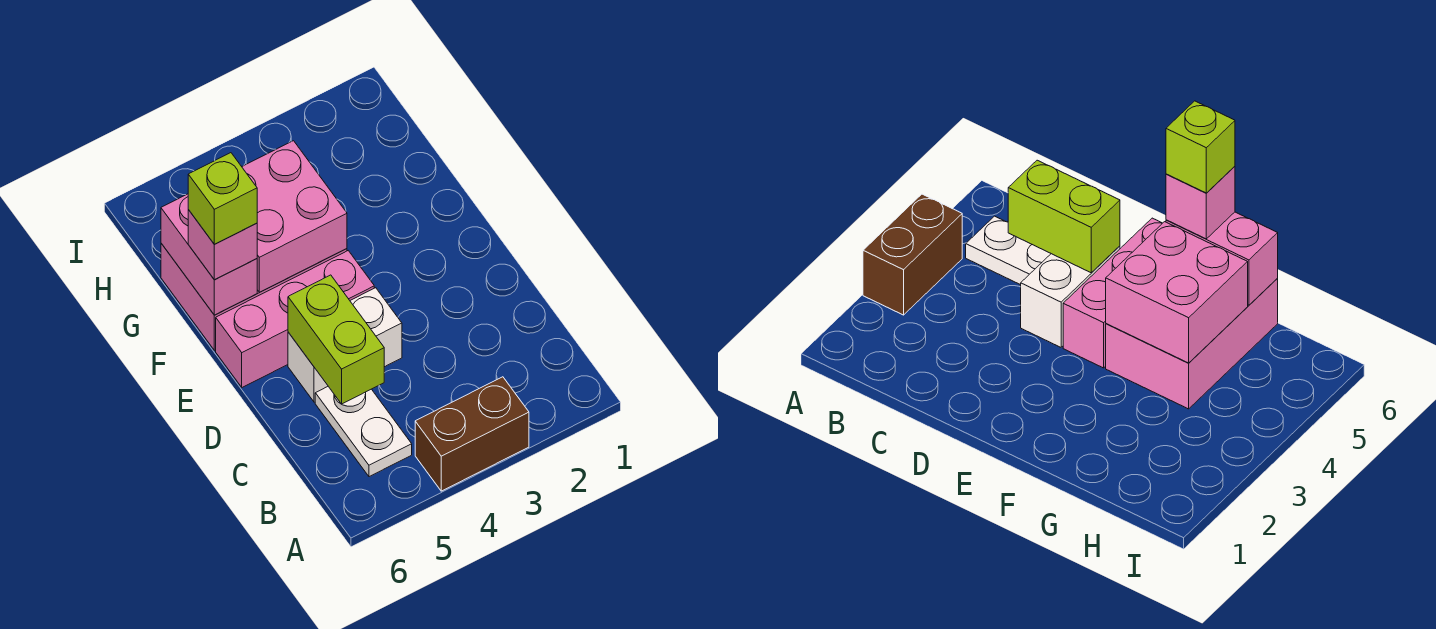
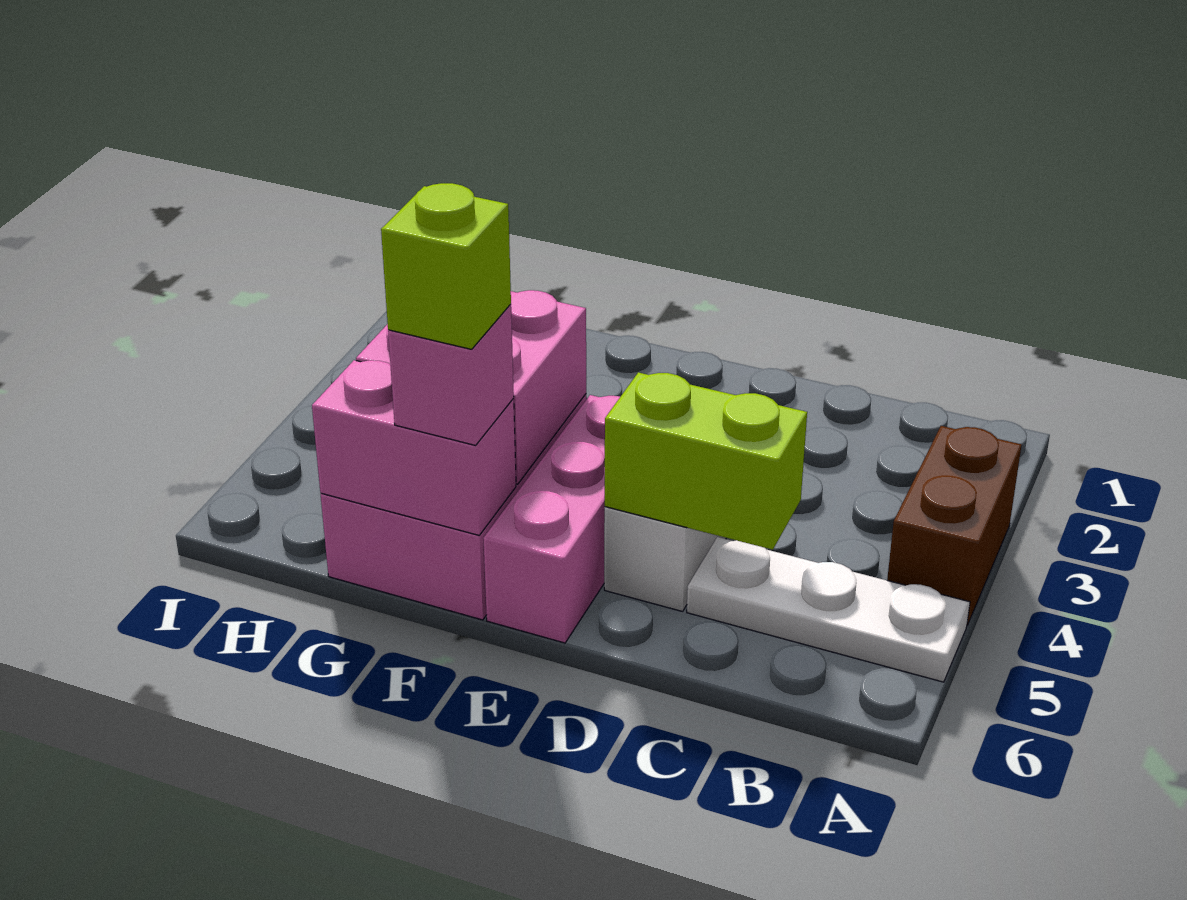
white plate B5:C5 level 1 -> white plate A5:C5 level 1

